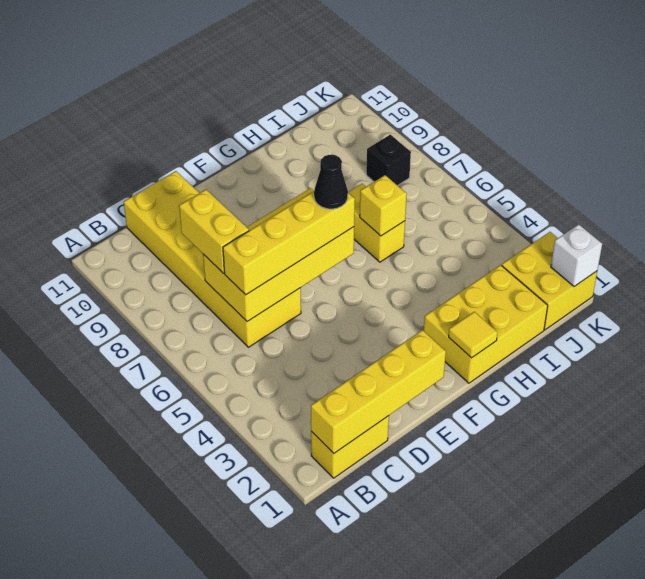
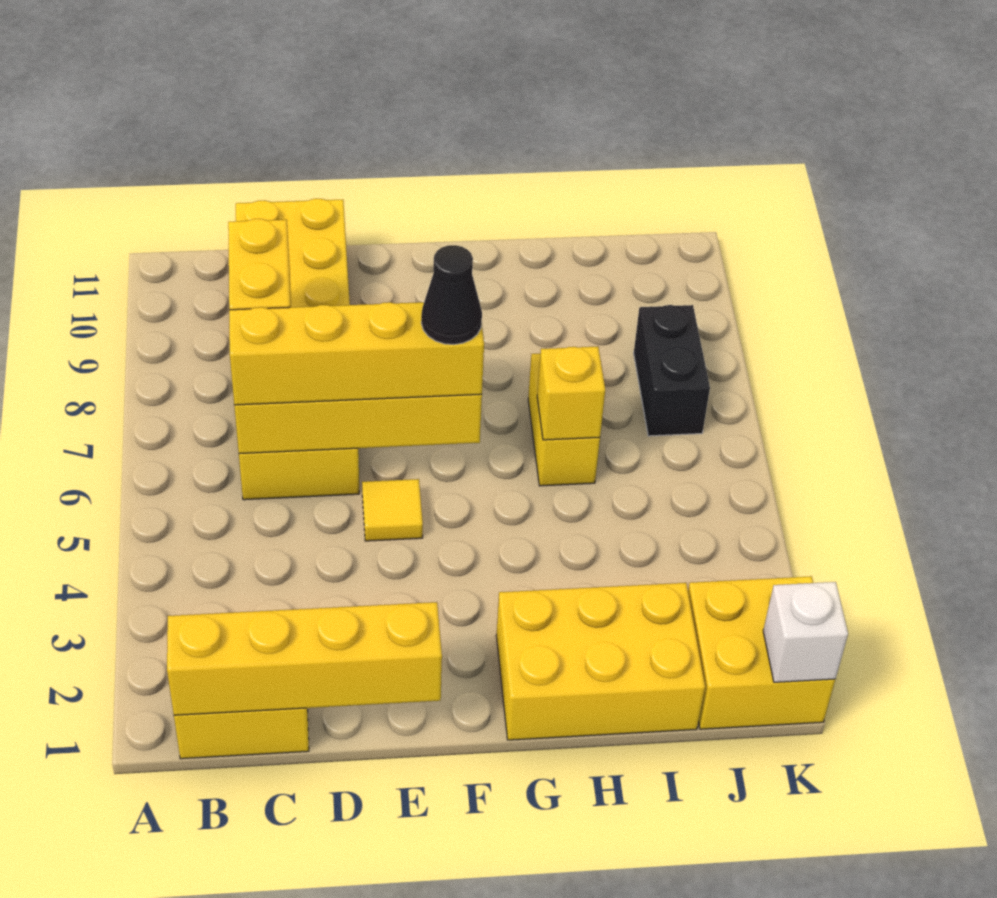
yellow tile G1 level 2 -> yellow tile E5 level 1
black brick J8 level 1 -> black brick J7:J8 level 1

